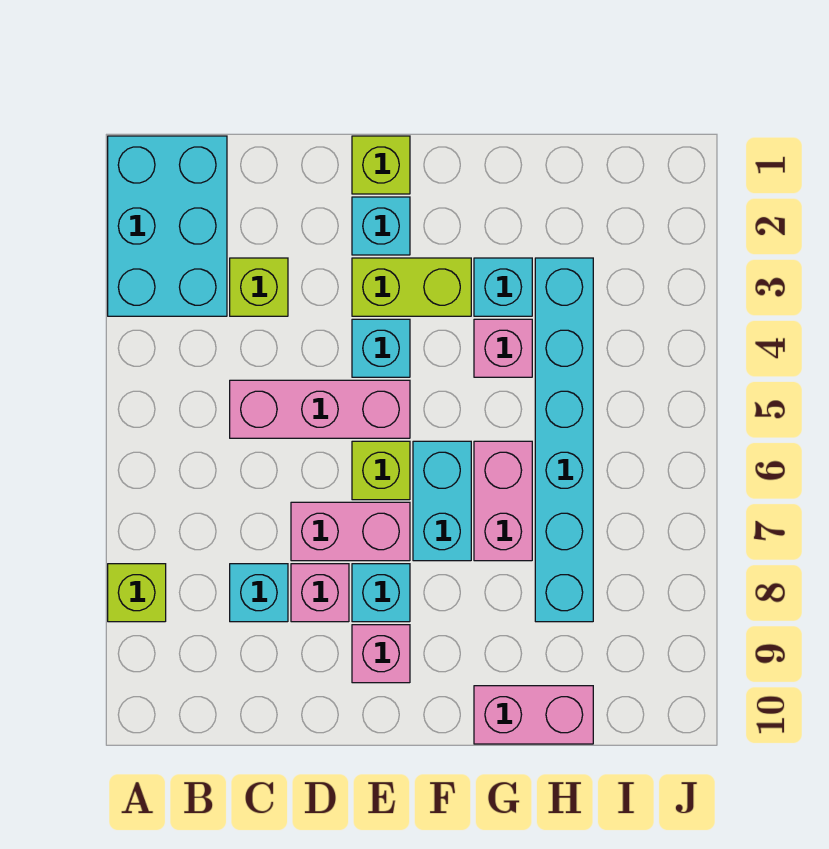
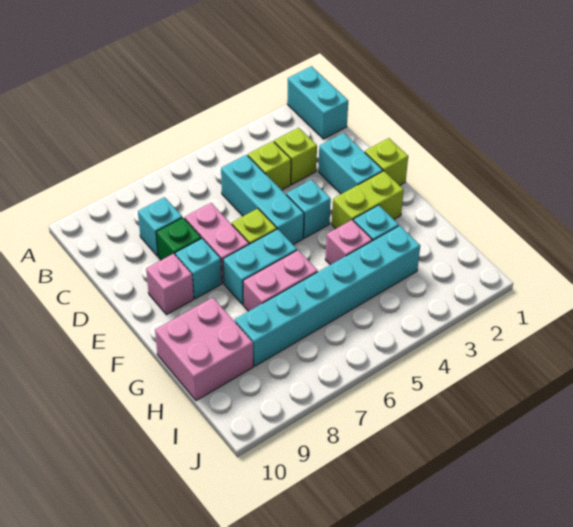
cyan brick A1:B3 level 1 -> cyan brick A1:B1 level 1
lime brick A8 level 1 -> lime brick C4 level 1
pink brick C5:E5 level 1 -> cyan brick C5:E5 level 1
pink brick D8 level 1 -> green brick D8 level 1
cyan brick E2 level 1 -> cyan brick D2:E2 level 1
lime brick E3:F3 level 1 -> lime brick F2:F3 level 1
pink brick G10:H10 level 1 -> pink brick G9:H10 level 1

